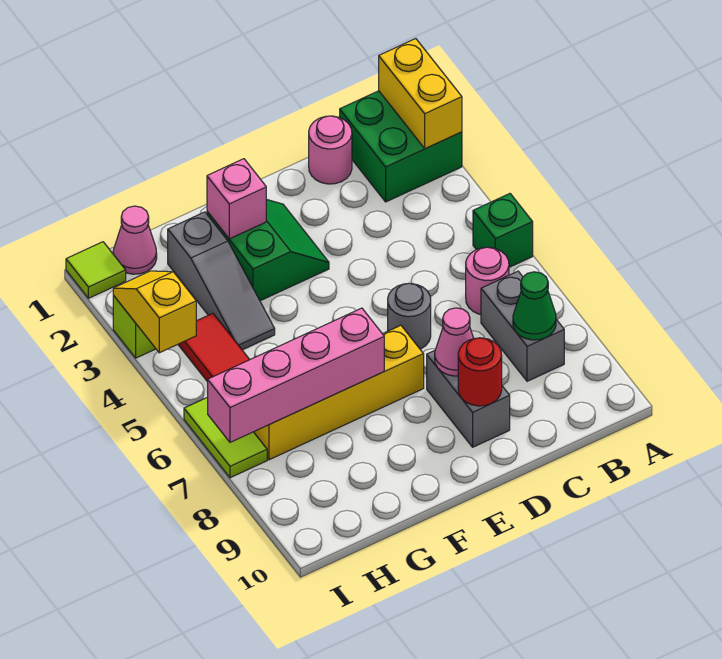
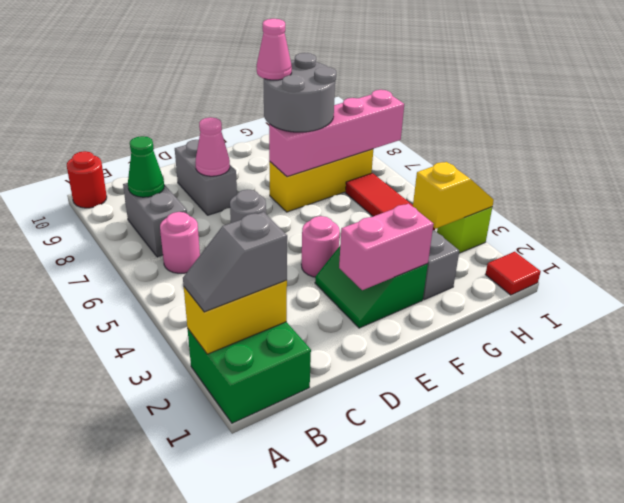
yellow brick A1:A2 level 2 -> yellow brick A2:B2 level 2
none -> grey slope A2:B2 level 3 top B
green brick A5 level 1 -> none
pink round brick C1 level 1 -> pink round brick E4 level 1
red round brick D9 level 2 -> red round brick A10 level 1
yellow brick E7:H7 level 1 -> yellow brick F7:H7 level 1
pink brick F2 level 2 -> pink brick E2:F2 level 2
none -> grey round brick F7:G8 level 3
pink cone H1 level 1 -> pink cone F8 level 4
lime tile I1 level 1 -> red tile I1 level 1
yellow slope I3:I4 level 2 top 4 -> yellow slope H3:I3 level 2 top H
lime tile I6:I7 level 1 -> none

